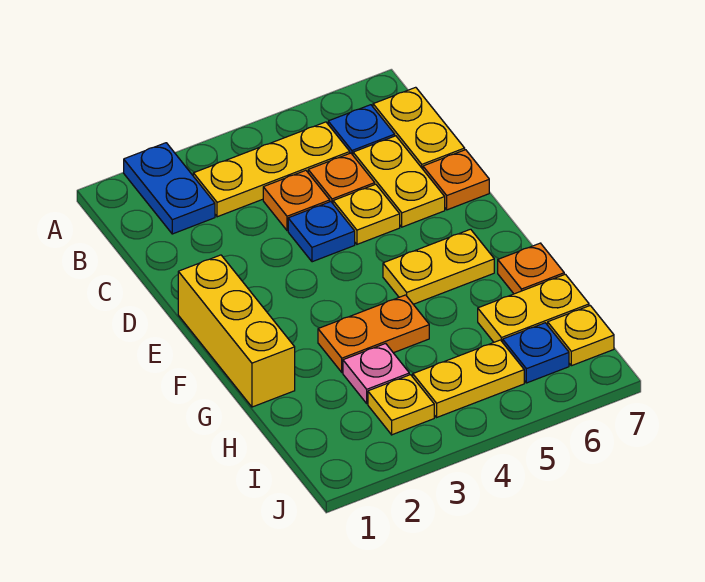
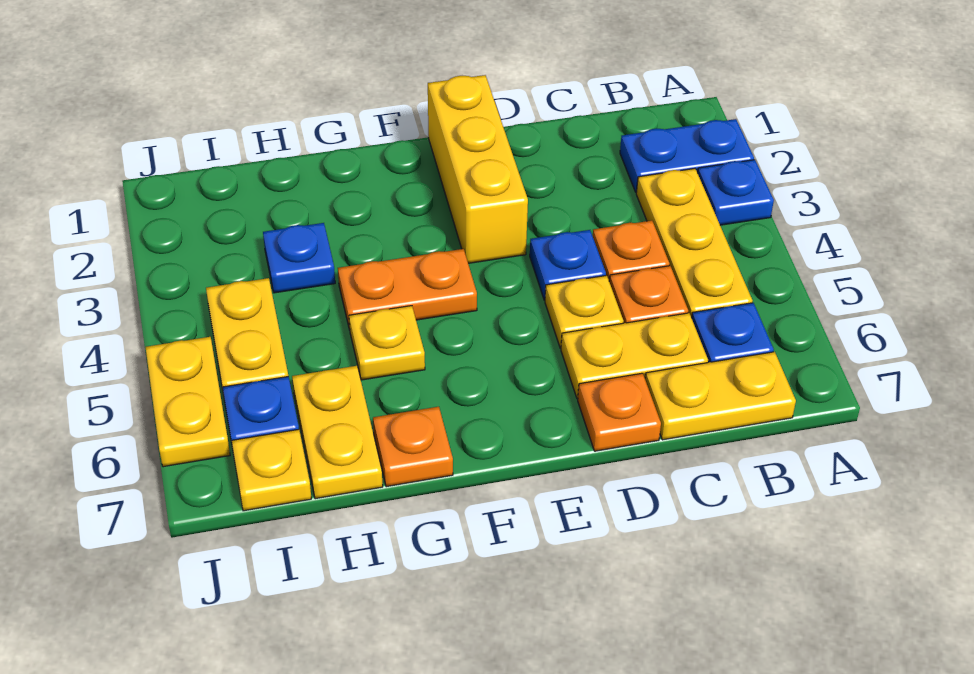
none -> blue plate A3 level 1
yellow brick E1:G1 level 1 -> yellow brick E1:E3 level 1
yellow plate F5:F6 level 1 -> yellow plate J5:J6 level 1
orange plate G3:G4 level 1 -> orange plate F4:G4 level 1
pink plate H3 level 1 -> blue plate H3 level 1
yellow plate I3 level 1 -> yellow plate G5 level 1

